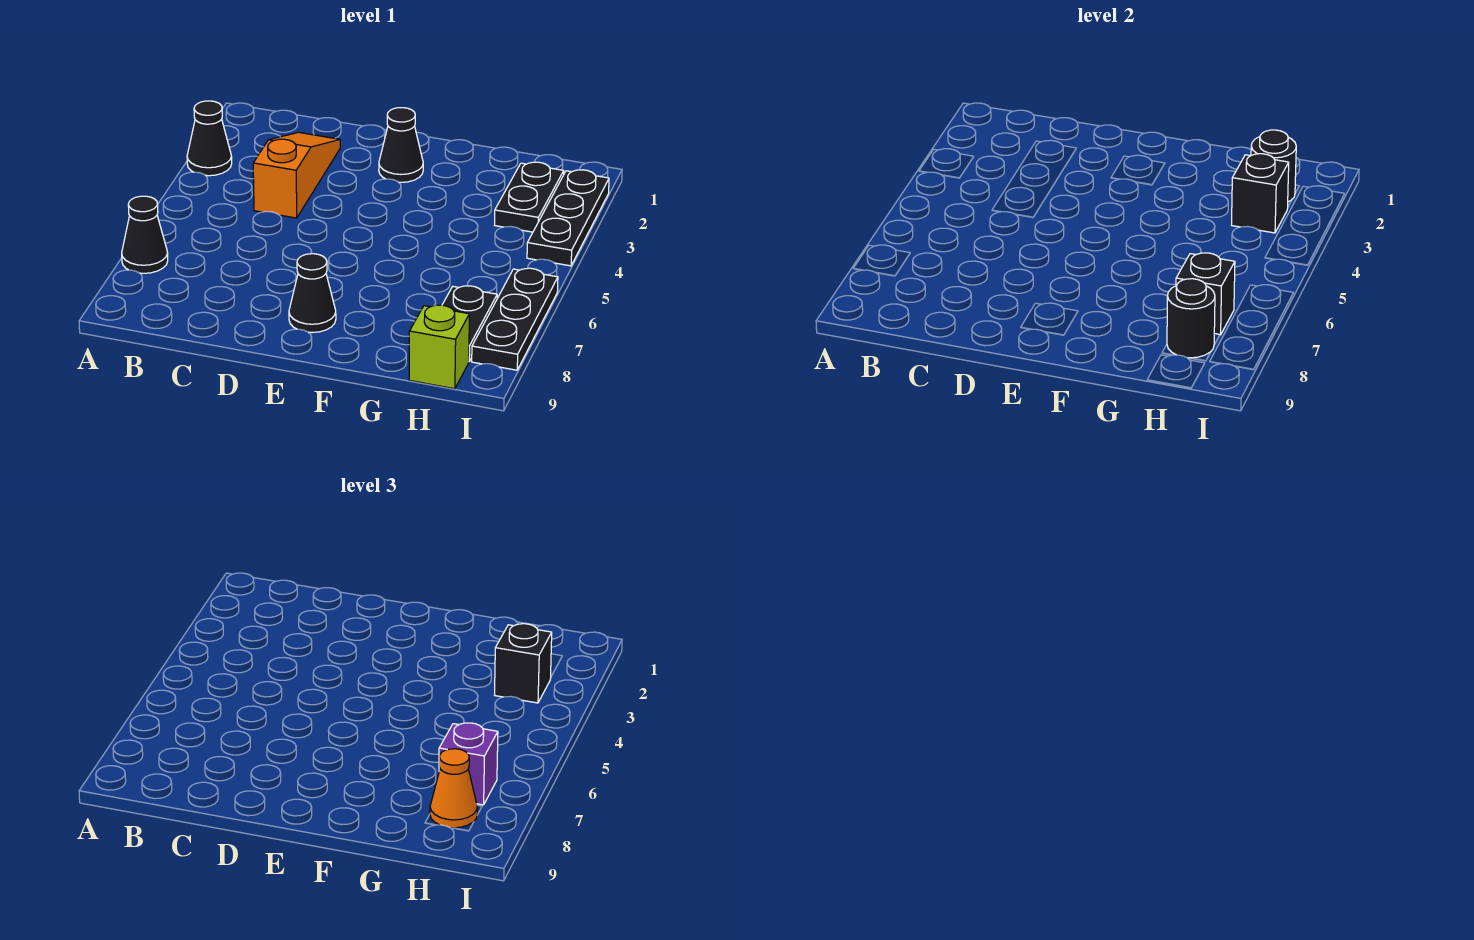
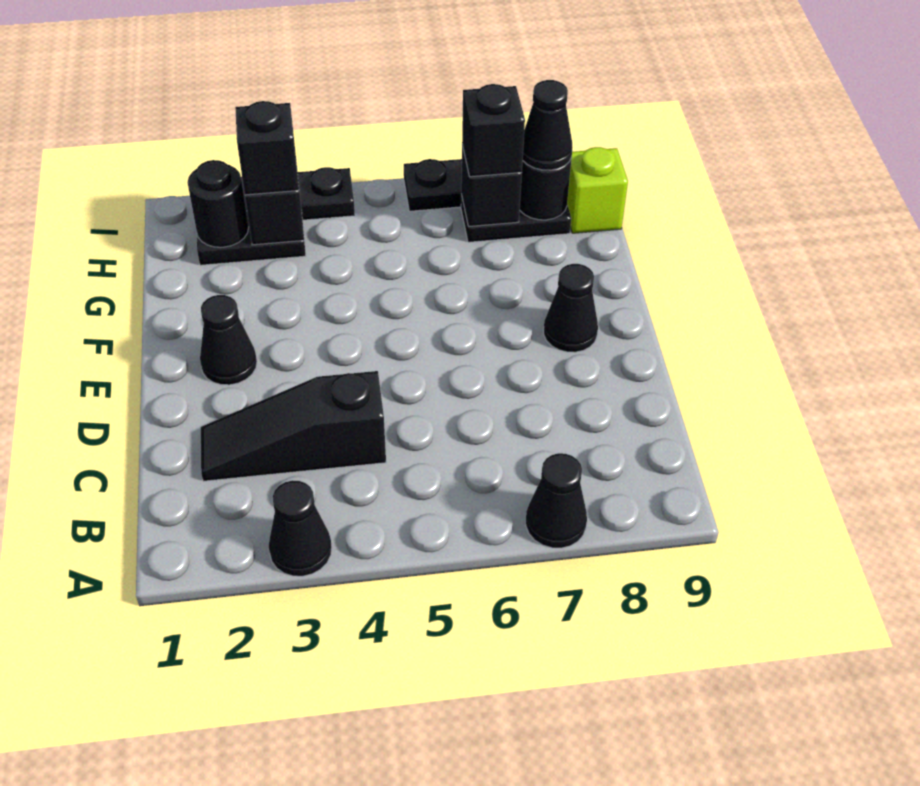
orange slope C2:C4 level 1 top 4 -> black slope C2:C4 level 1 top 4
purple brick H7 level 3 -> black brick H7 level 3
orange cone H8 level 3 -> black cone H8 level 3

